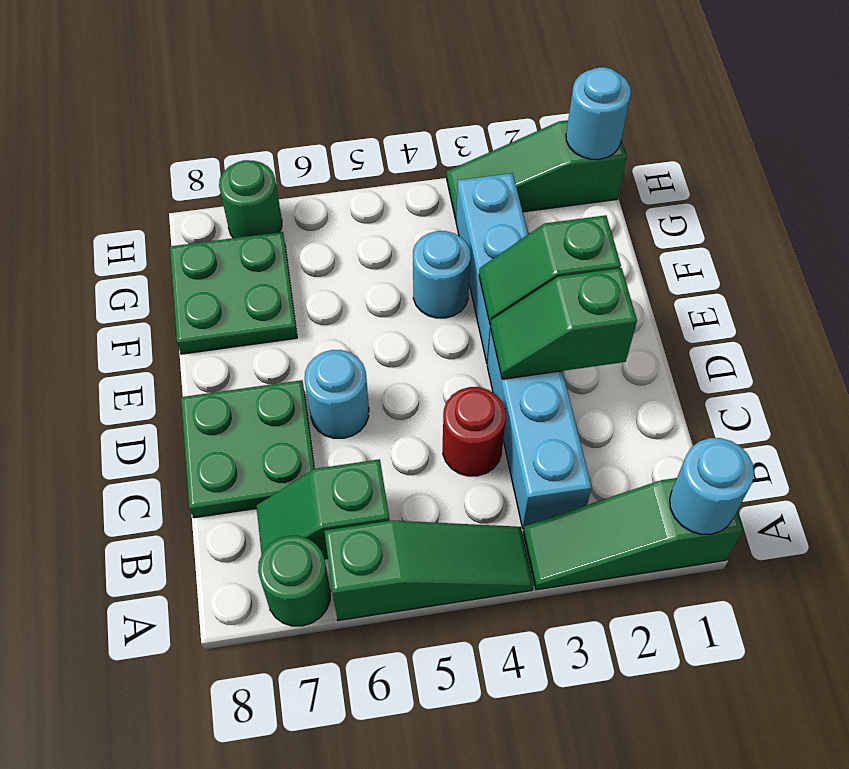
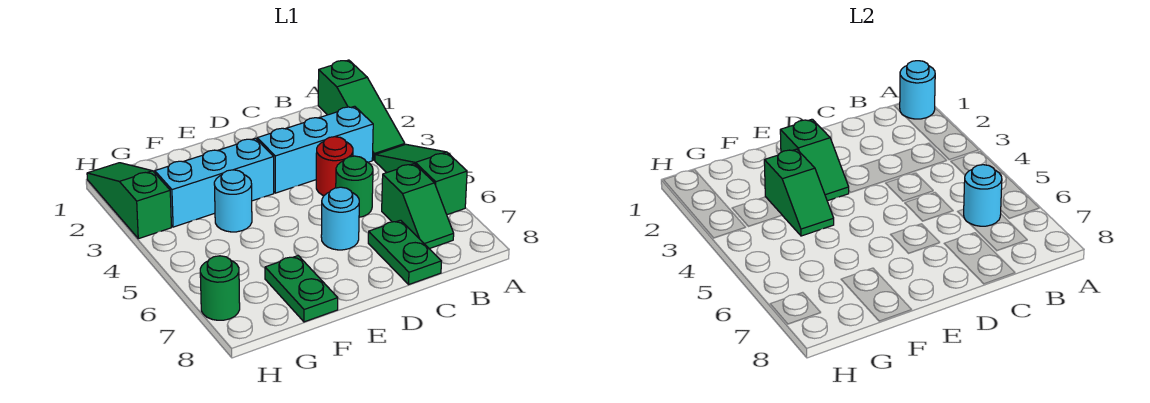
green round brick A7 level 1 -> green round brick C5 level 1
green plate C7:D8 level 1 -> green plate C7:C8 level 1
green slope D2:D3 level 2 top 2 -> green slope F3:F4 level 2 top 3
green plate F7:G8 level 1 -> green plate F7:F8 level 1
green slope H1:H3 level 1 top 1 -> green slope H1:H3 level 1 top 3
cyan round brick H1 level 2 -> cyan round brick B6 level 2

